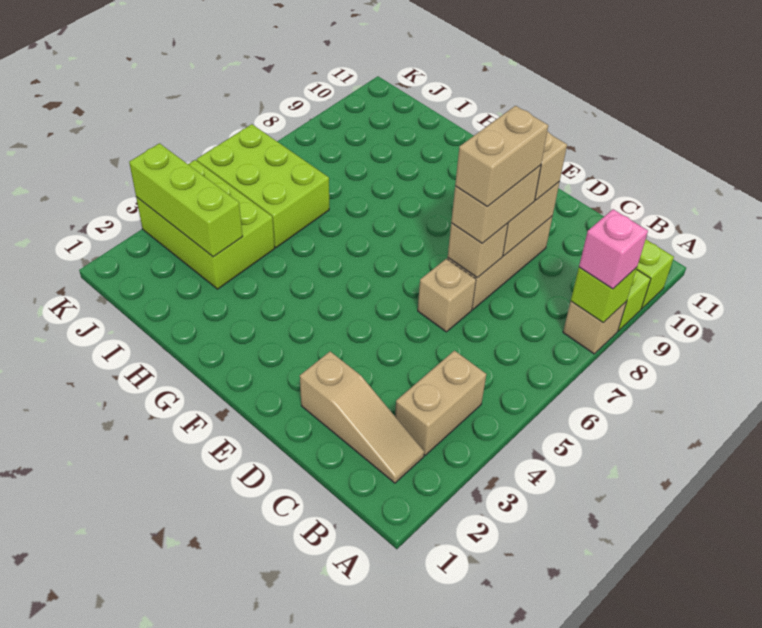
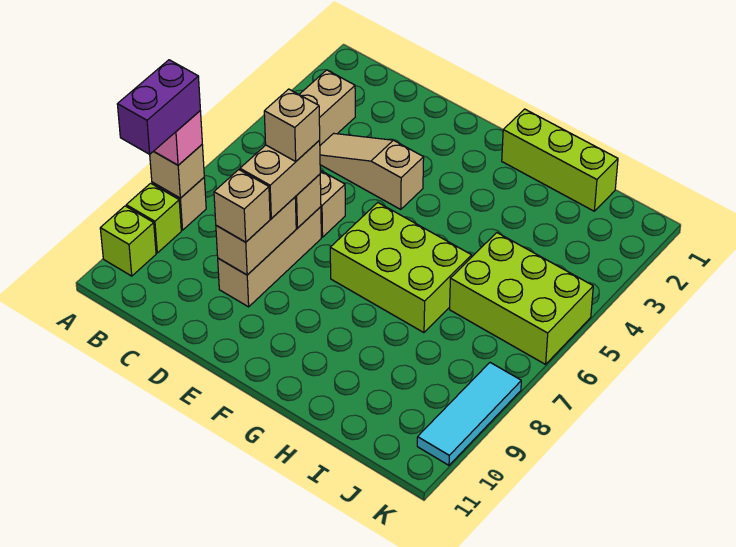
lime brick A8 level 2 -> tan brick A8 level 2
none -> purple brick A8:A9 level 4
tan slope B2:D2 level 1 top D -> tan slope C4:E4 level 1 top E
tan brick D7:D8 level 4 -> tan brick D7 level 4
lime brick I3:K4 level 1 -> lime brick F6:H7 level 1
lime brick I3:K3 level 2 -> lime brick G1:I1 level 1
none -> cyan tile K8:K10 level 1

